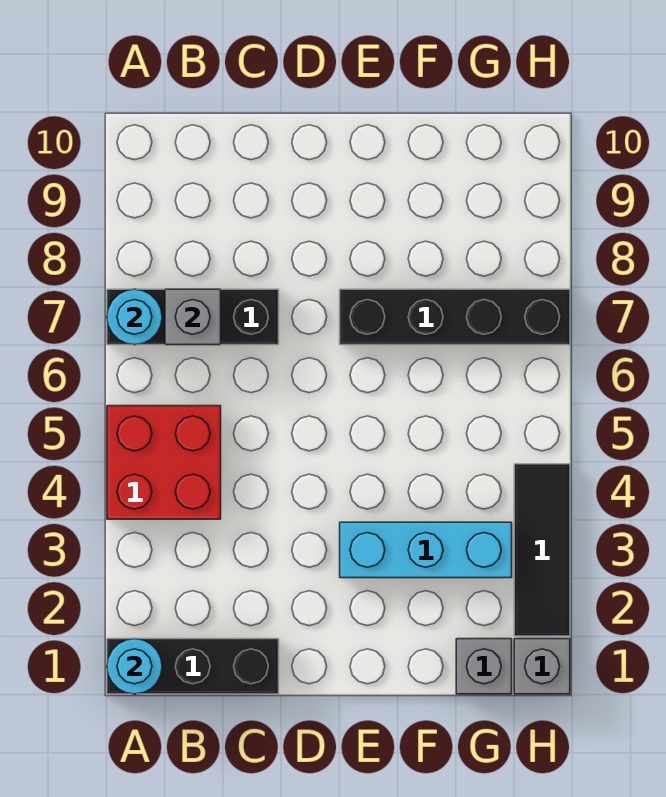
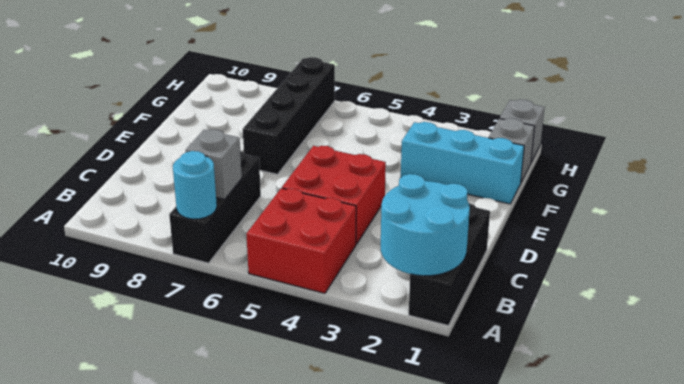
cyan round brick A1 level 2 -> cyan round brick A1:B2 level 2
none -> red brick C4:D5 level 1
cyan brick E3:G3 level 1 -> cyan brick F1:F3 level 1
black tile H2:H4 level 1 -> none

